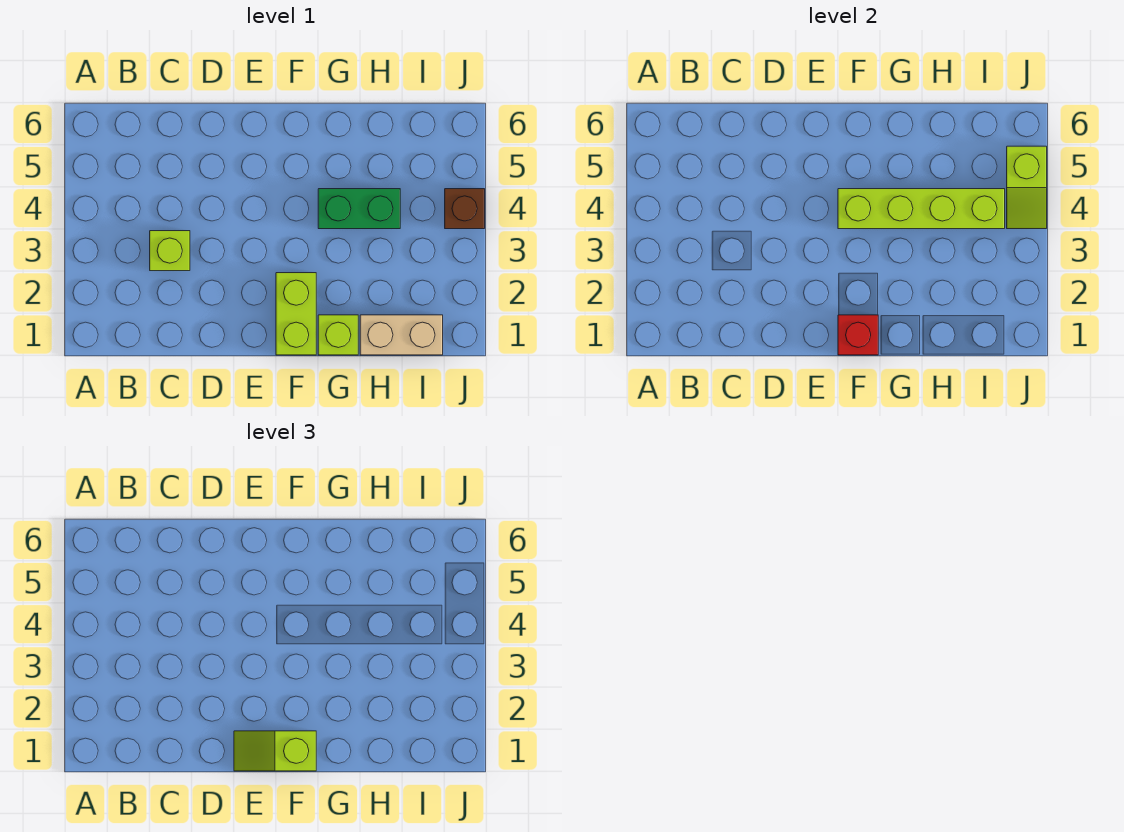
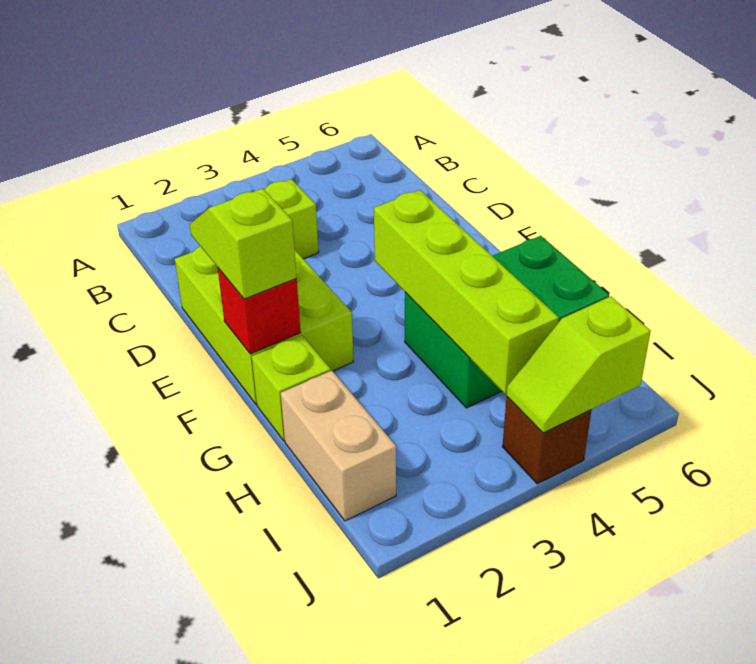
lime brick F1:F2 level 1 -> lime brick D1:F2 level 1
green brick G4:H4 level 1 -> green brick G4:H6 level 1

